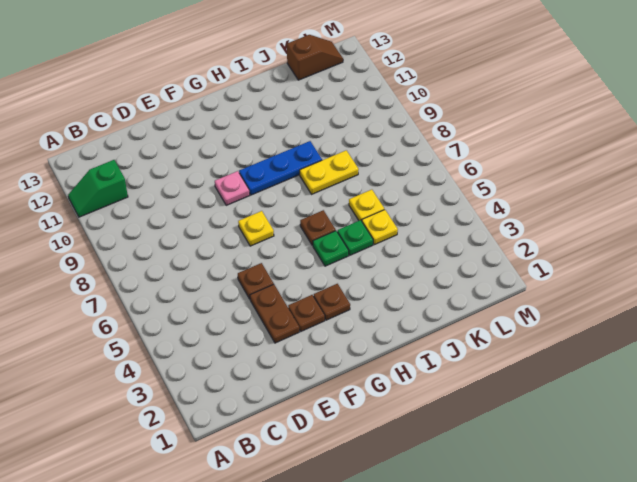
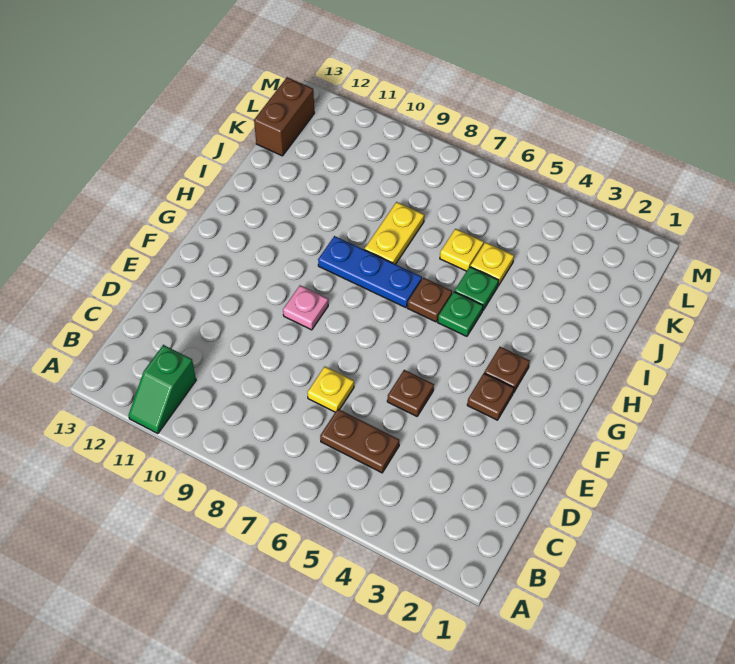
brown plate E3:E4 level 1 -> brown plate C5:C6 level 1
yellow plate F7 level 1 -> yellow plate D7 level 1
blue plate G9:I9 level 1 -> blue plate H7:H9 level 1
brown slope K13:L13 level 1 top K -> brown brick K13:L13 level 1

